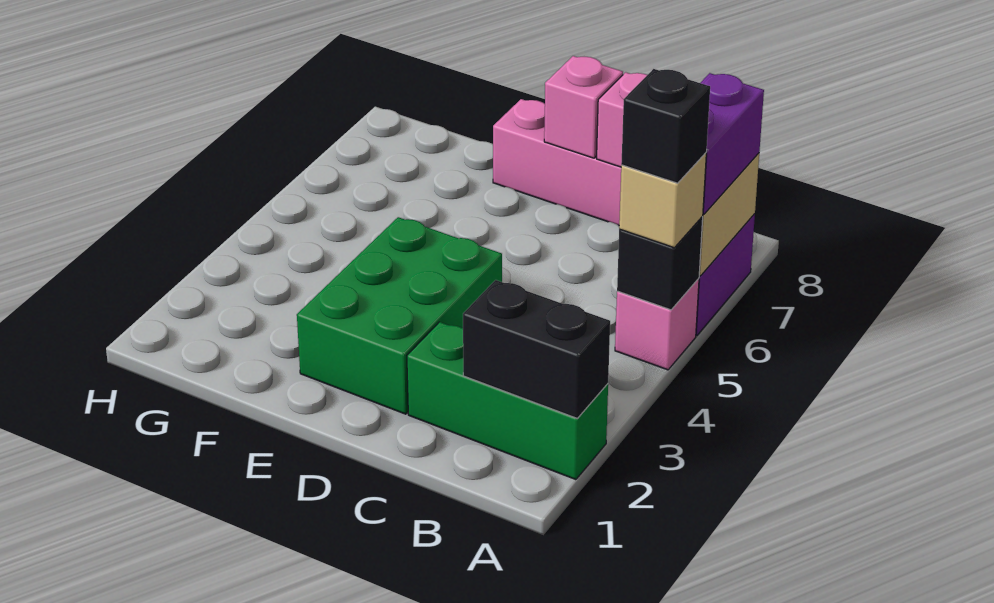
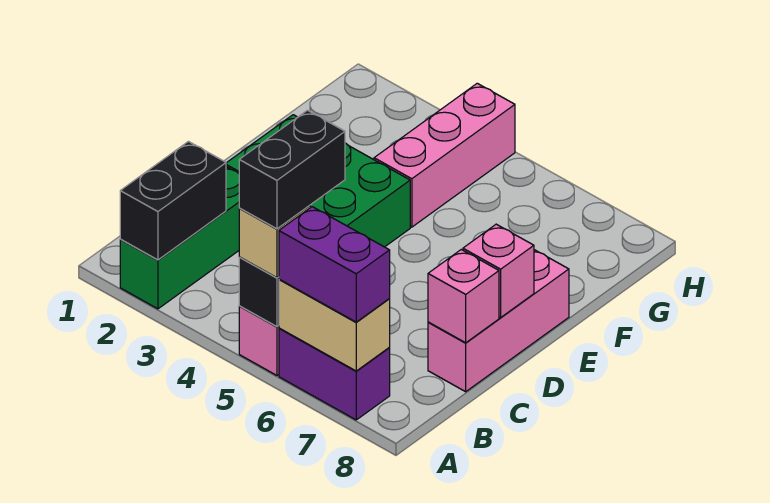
black brick A5 level 4 -> black brick A5:B5 level 4
none -> pink brick F4:H4 level 1

